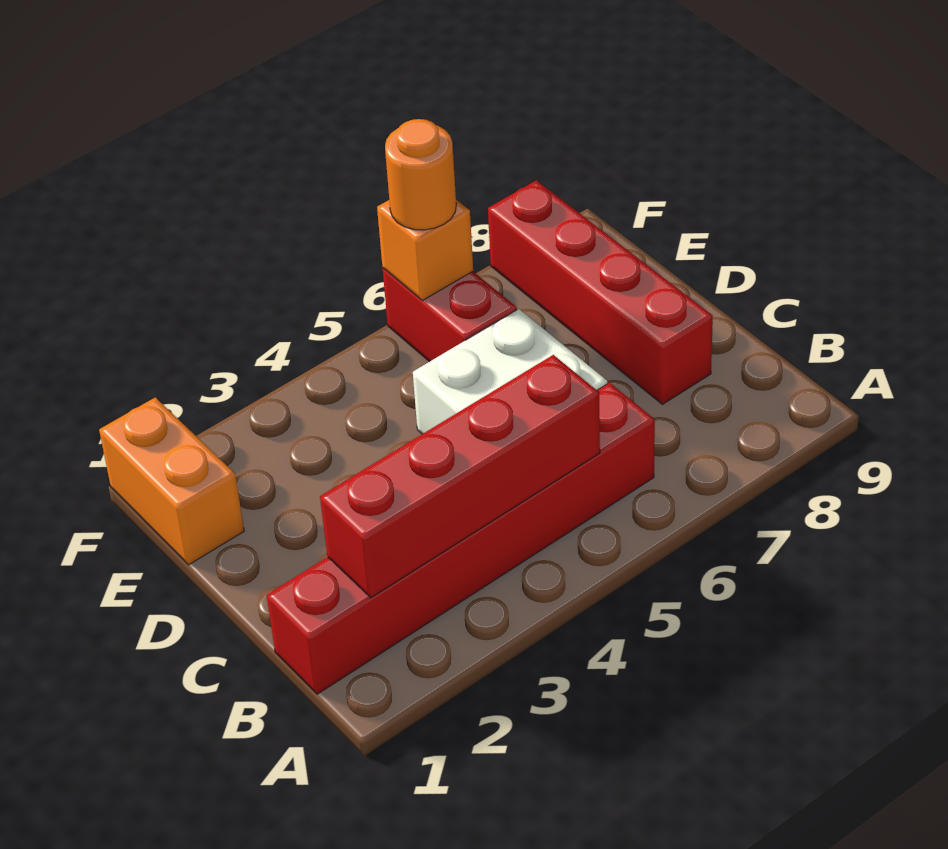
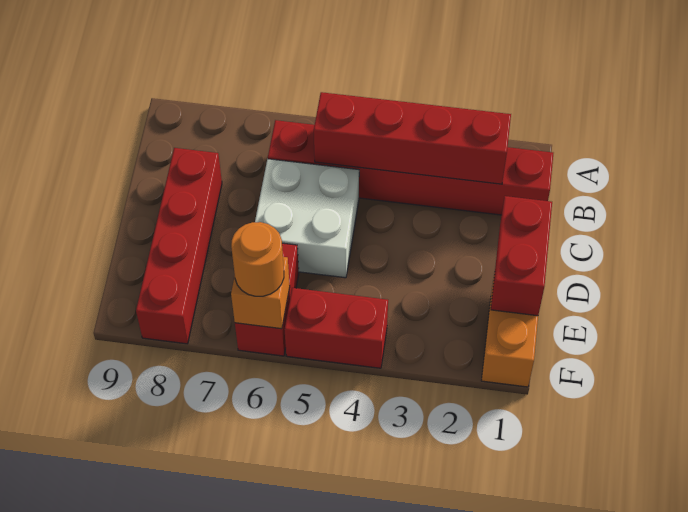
none -> red brick D1:E1 level 2
none -> red brick F4:F5 level 1

